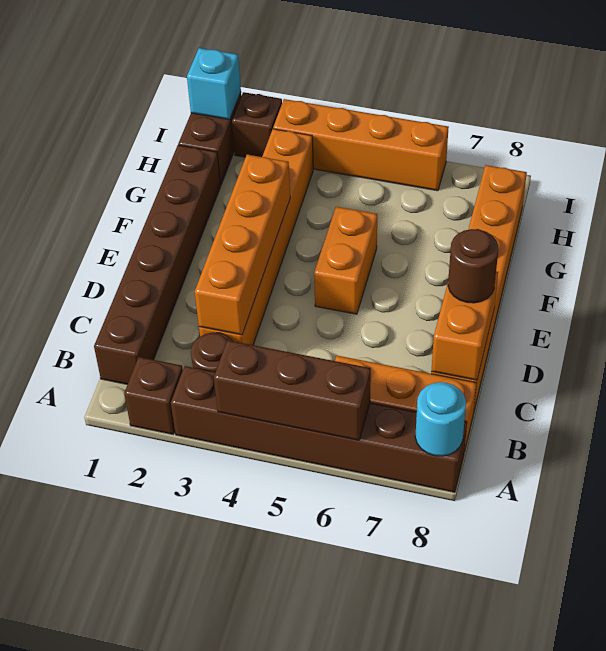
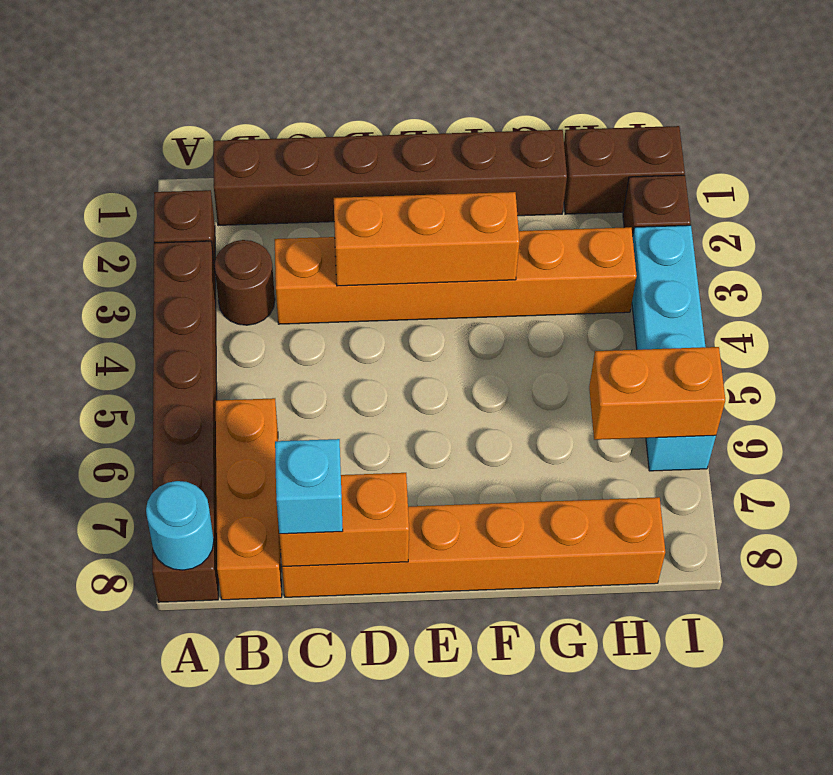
brown brick A4:A6 level 2 -> none
orange brick C3:F3 level 2 -> orange brick D3:F3 level 2
brown round brick D8 level 3 -> none
orange brick E5:F5 level 1 -> orange brick H6:I6 level 2
cyan brick I1 level 2 -> cyan brick C8 level 3
orange brick I3:I6 level 1 -> cyan brick I3:I6 level 1

